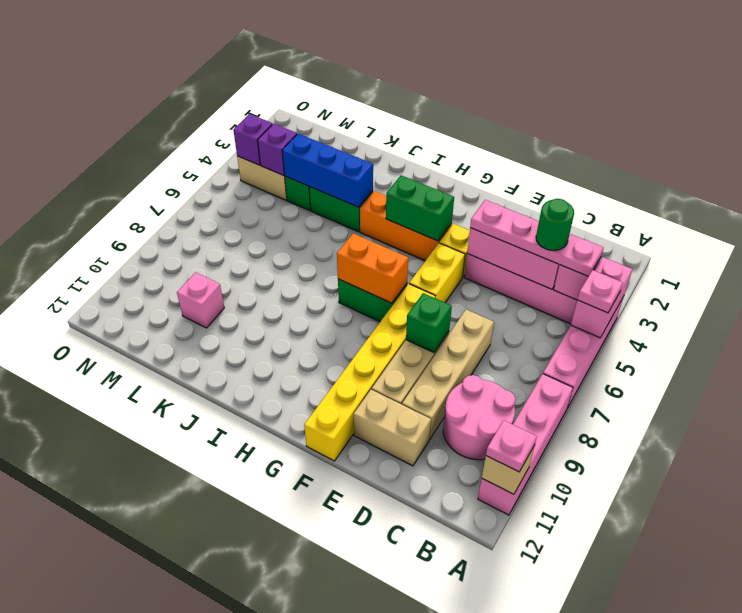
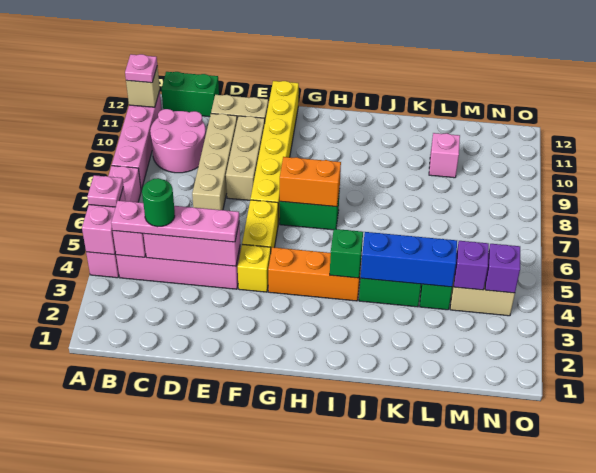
green brick E8 level 2 -> green brick I4 level 2
green brick G4:H4 level 2 -> green brick B12:C12 level 1

